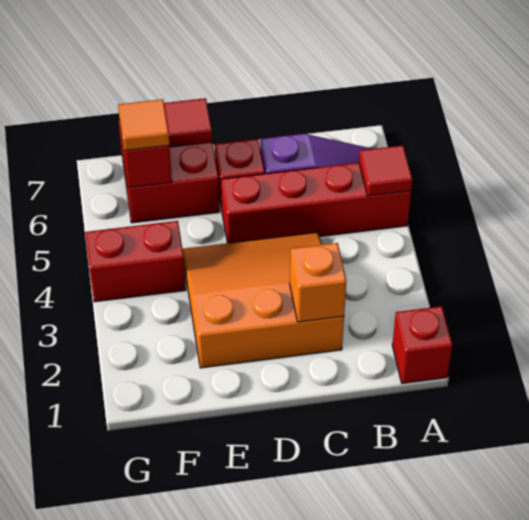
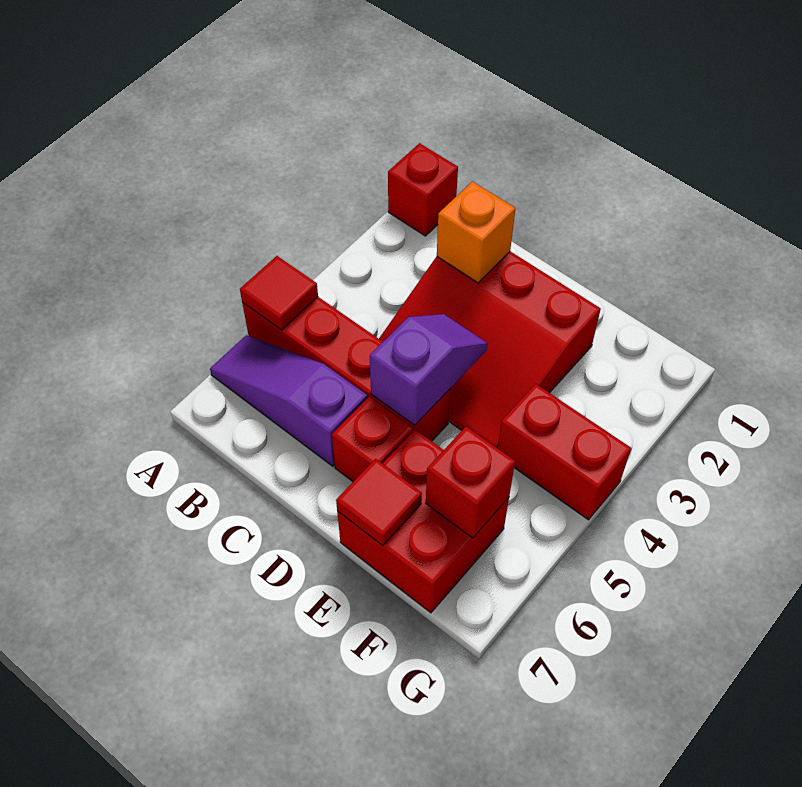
orange slope C2:E4 level 1 top 2 -> red slope C2:E4 level 1 top 2
none -> purple slope D4:D5 level 2 top 5
orange tile F6 level 3 -> none

